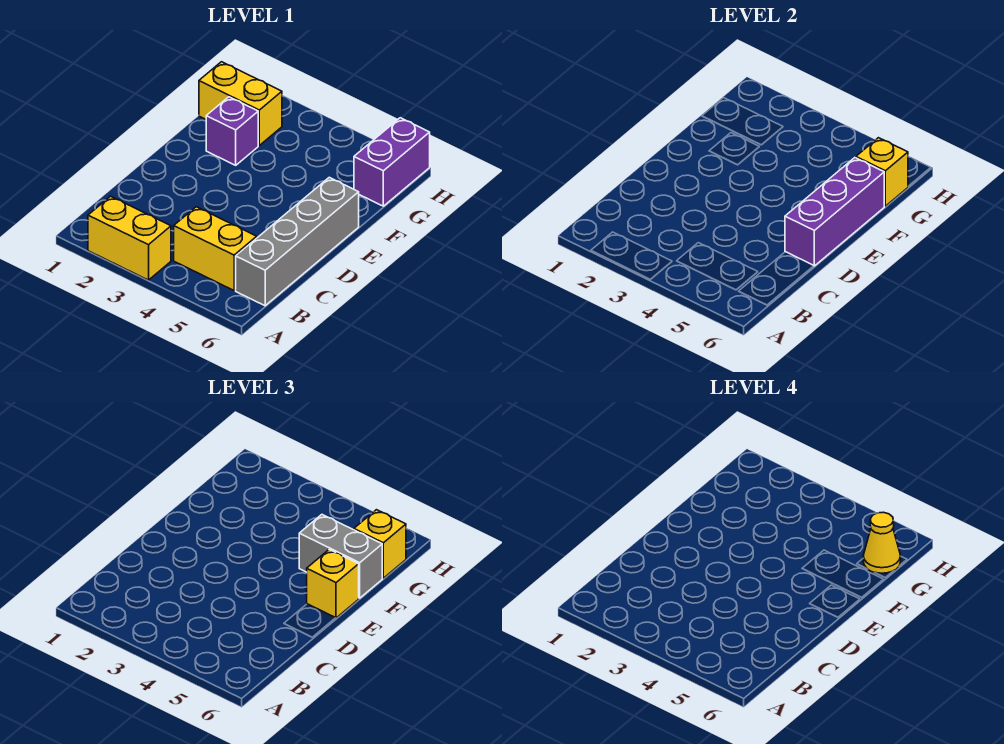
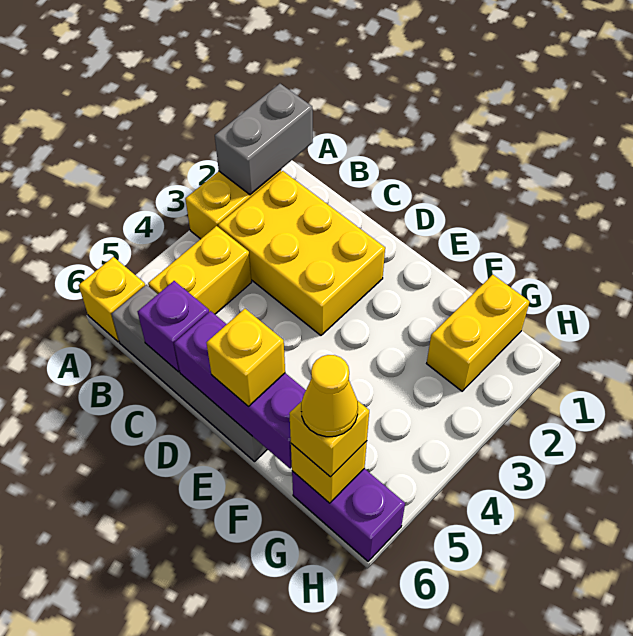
none -> yellow brick A6 level 1
none -> yellow brick B2:D3 level 1
purple brick F2 level 1 -> purple brick C6 level 2
grey brick F5:F6 level 3 -> grey brick A1:A2 level 2

